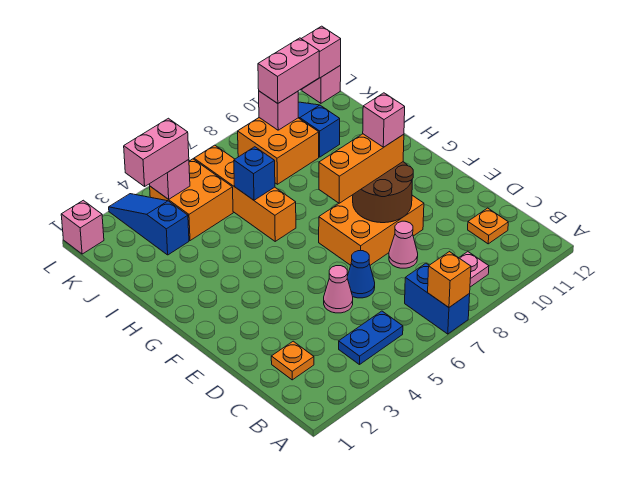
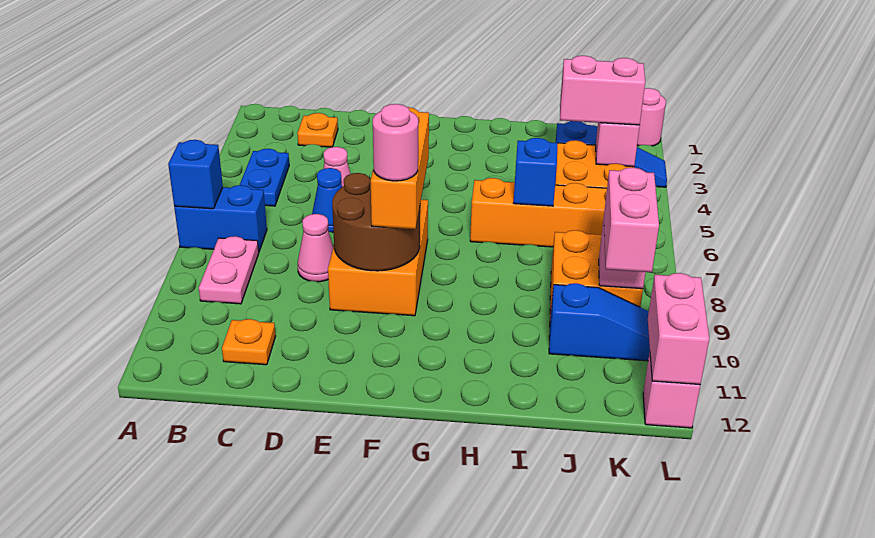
orange brick A7 level 2 -> blue brick A7 level 2
pink brick F9 level 4 -> pink round brick F9 level 4
pink brick K3:K4 level 3 -> pink brick J4:K4 level 3
pink brick L1 level 1 -> pink round brick L1 level 1

